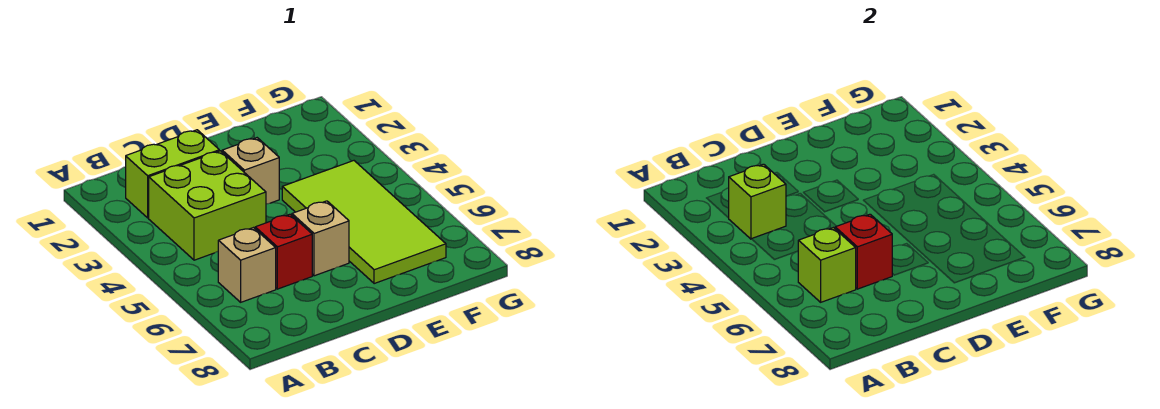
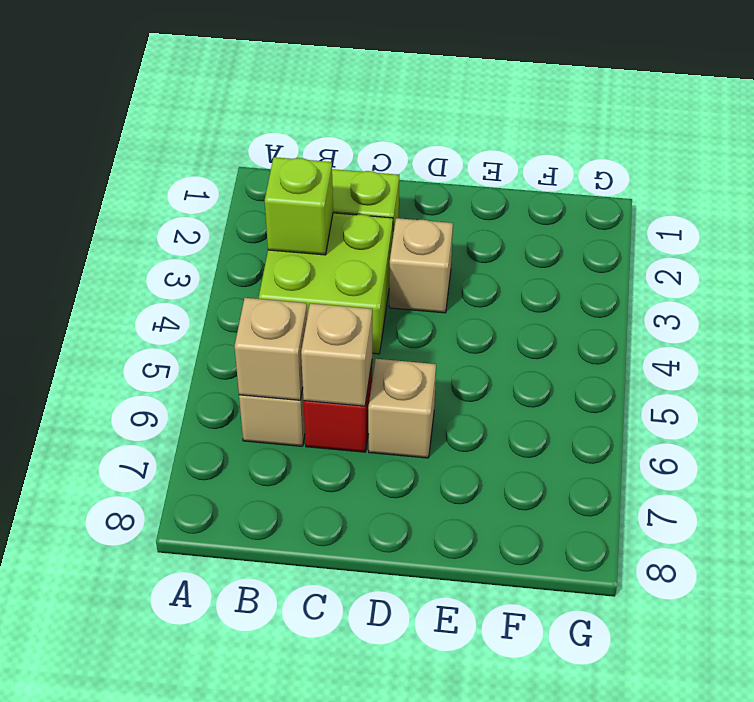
lime brick B6 level 2 -> tan brick B6 level 2
red brick C6 level 2 -> tan brick C6 level 2
lime tile E4:F7 level 1 -> none

